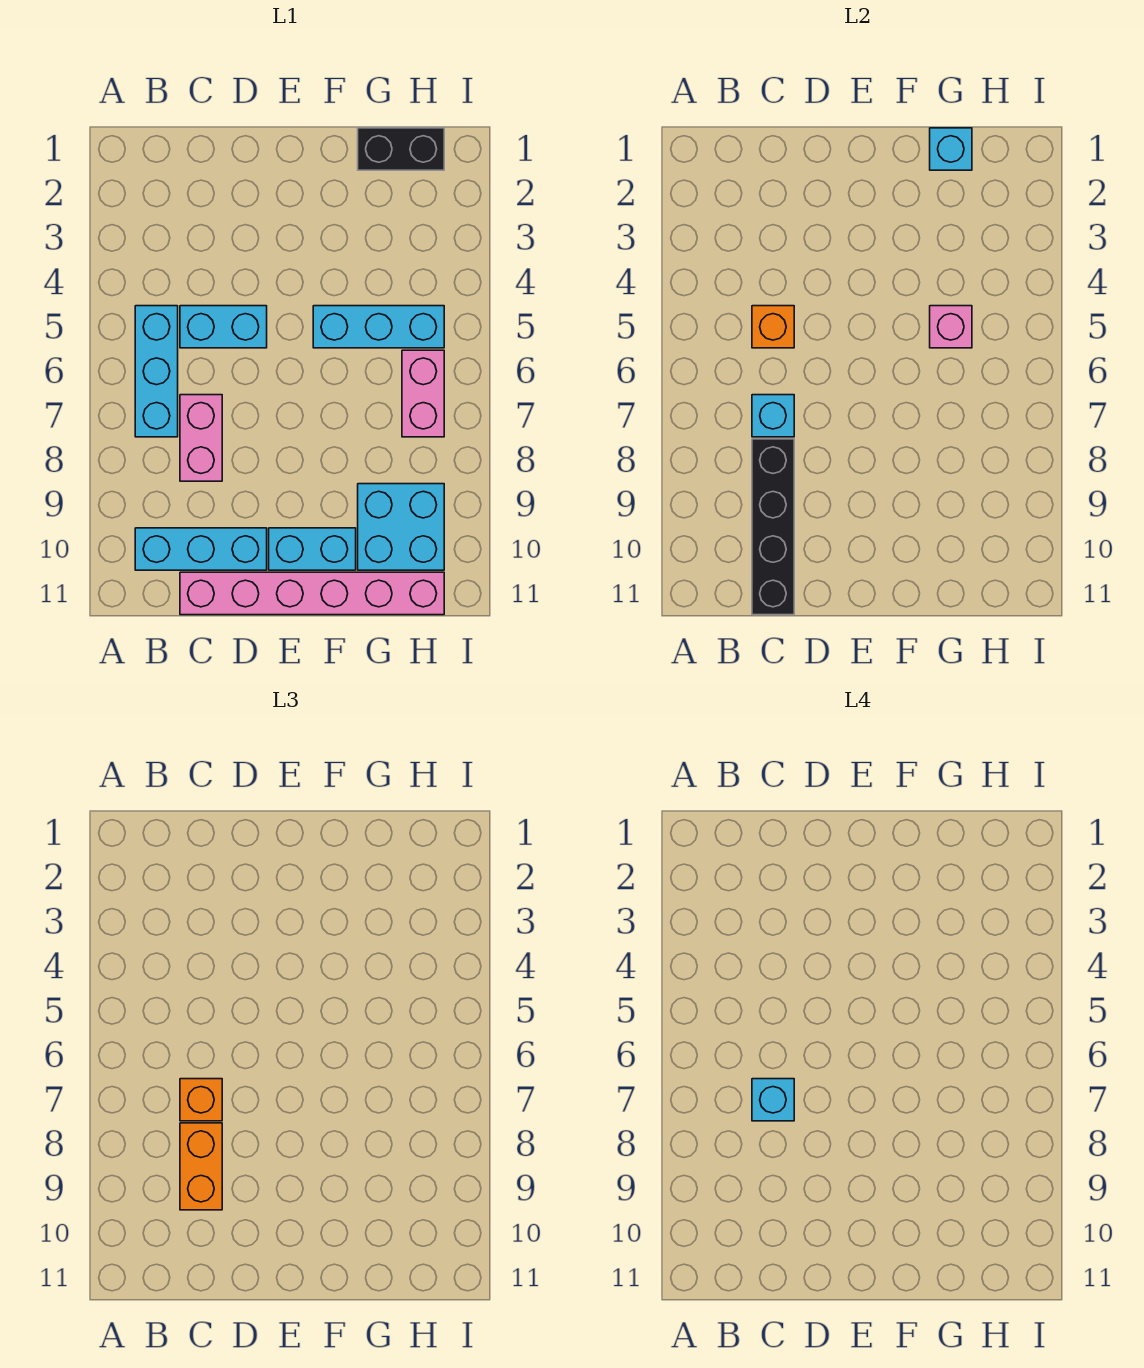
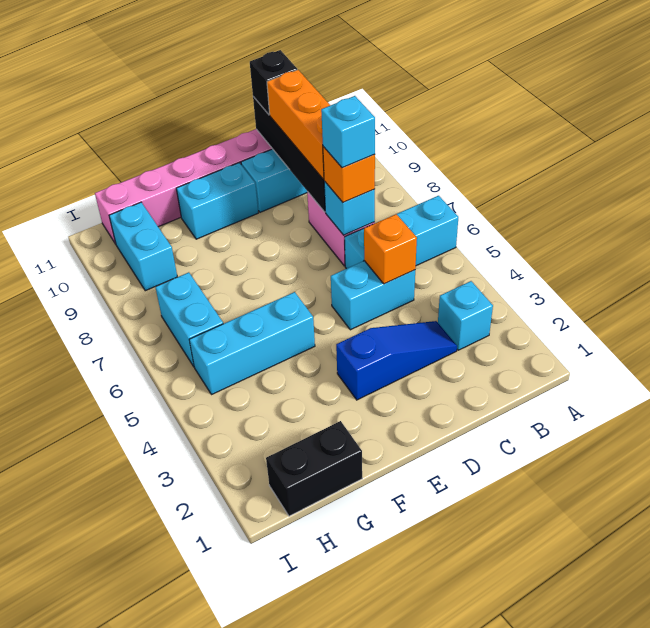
cyan brick B5:B7 level 1 -> cyan brick A6:C6 level 1
none -> blue slope C3:E3 level 1 top E
orange brick C8:C9 level 3 -> orange brick C8:C10 level 3
none -> black brick C11 level 3
cyan brick G1 level 2 -> cyan brick B3 level 1
pink brick G5 level 2 -> none
cyan brick G9:H10 level 1 -> cyan brick H9:H10 level 1
pink brick H6:H7 level 1 -> cyan brick H6:H7 level 1

